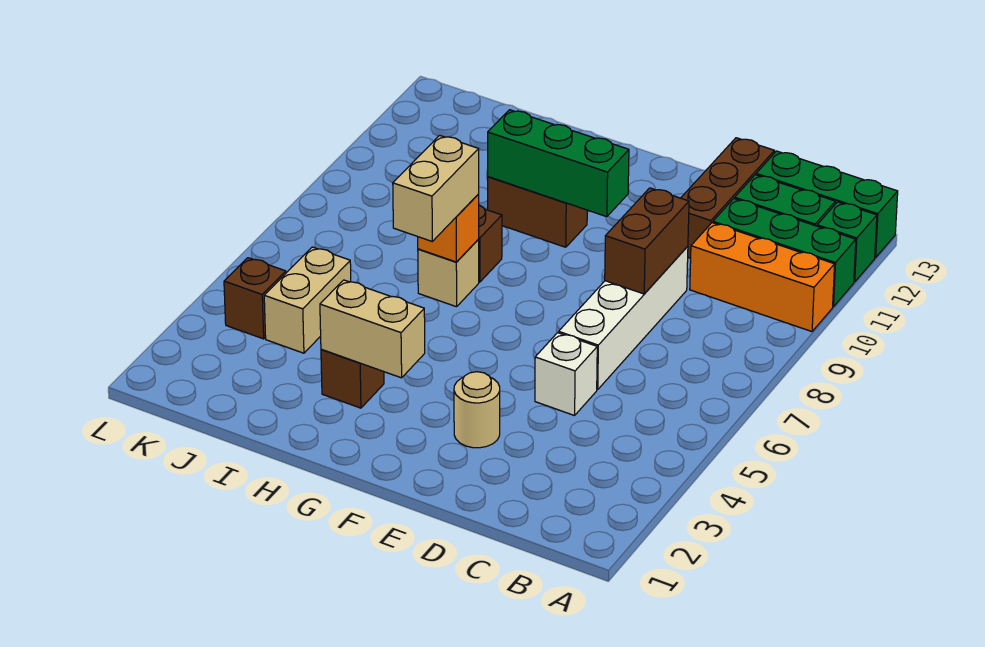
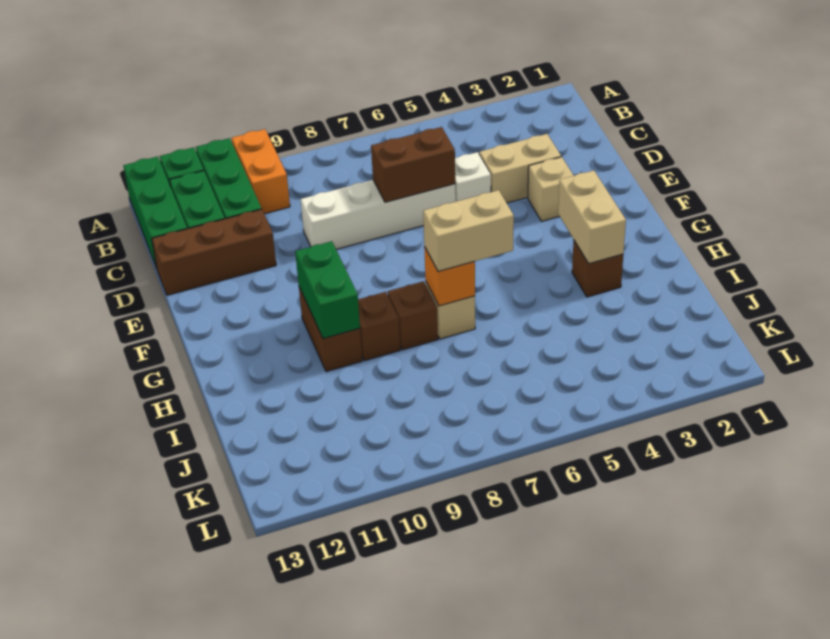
orange brick A10:C10 level 1 -> orange brick A10:B10 level 1
brown brick D8:D9 level 2 -> brown brick D6:D7 level 2
tan round brick E3 level 1 -> tan brick E3 level 1
green brick F10:H10 level 2 -> green brick G10:H10 level 2
tan brick J4:J5 level 1 -> tan brick D3:D4 level 1
brown brick K4 level 1 -> brown brick H9 level 1

